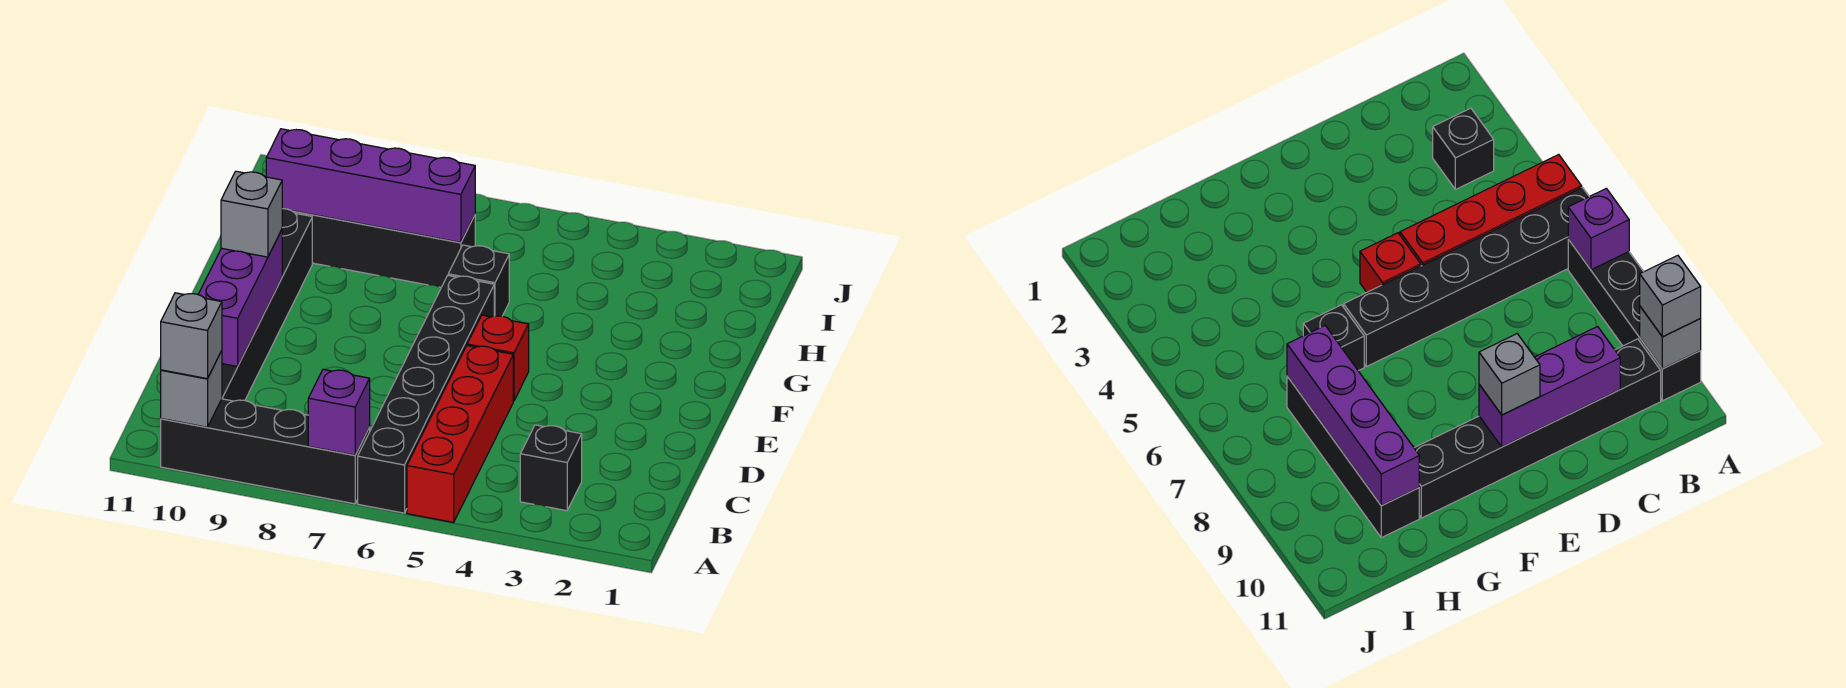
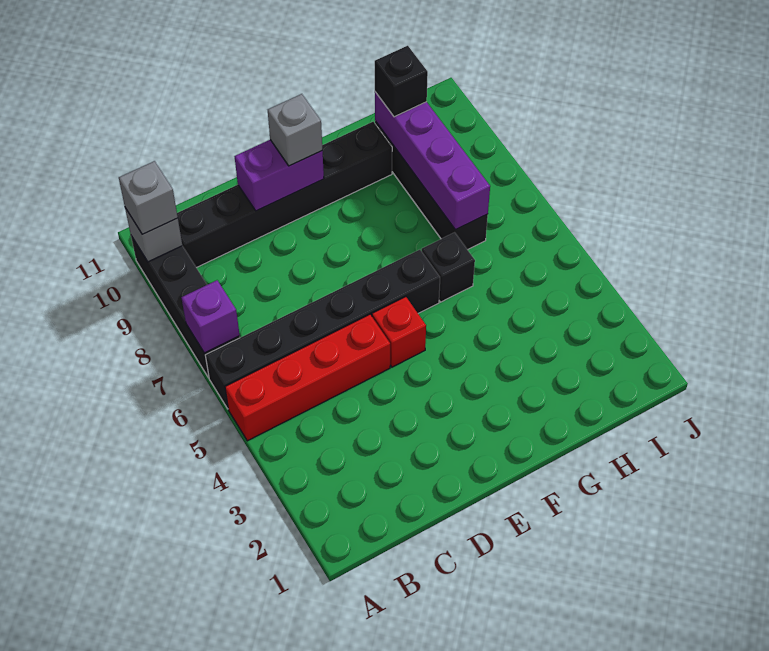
black brick B3 level 1 -> black brick H10 level 3
purple brick C10:E10 level 2 -> purple brick D10:E10 level 2

